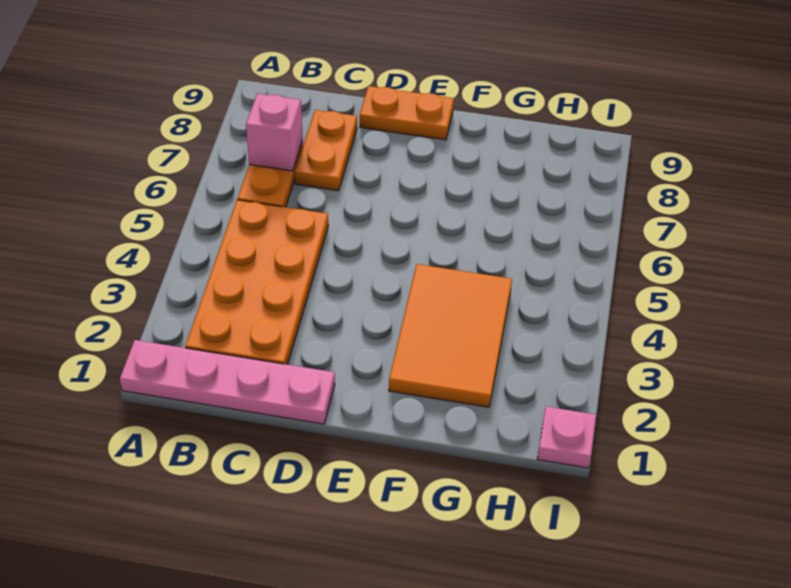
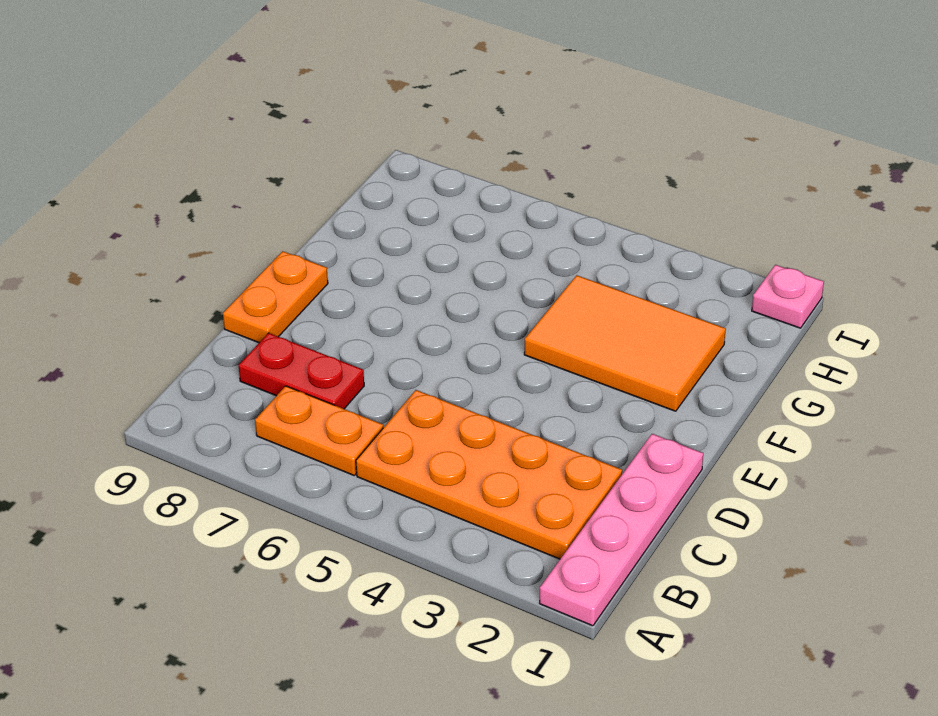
pink brick B7 level 2 -> none
orange plate C7:C8 level 1 -> red plate C7:C8 level 1

